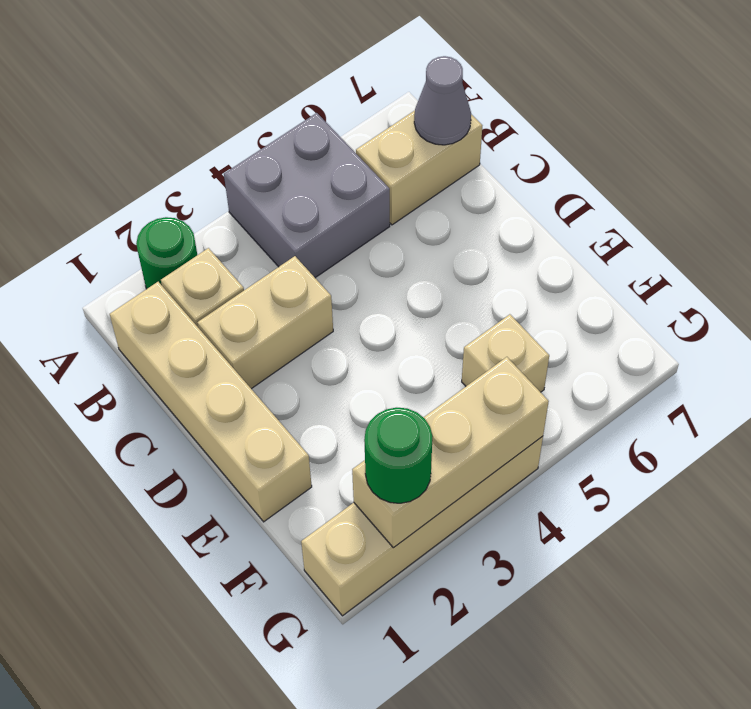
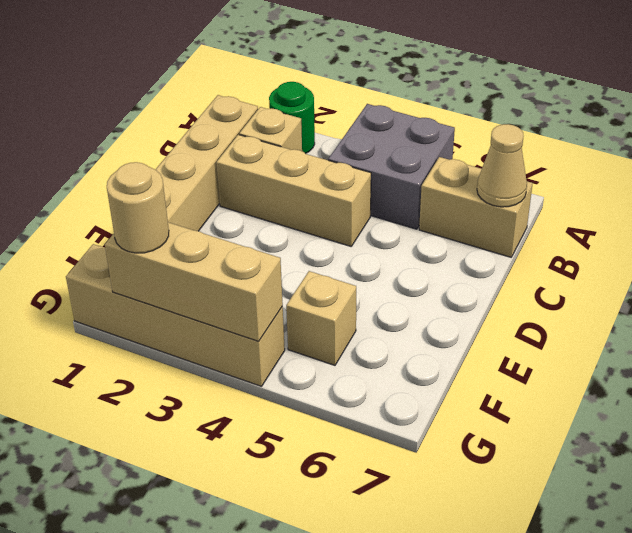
grey cone B7 level 2 -> tan cone B7 level 2
tan brick C2:C3 level 1 -> tan brick C2:C4 level 1
green round brick G2 level 3 -> tan round brick G2 level 3

